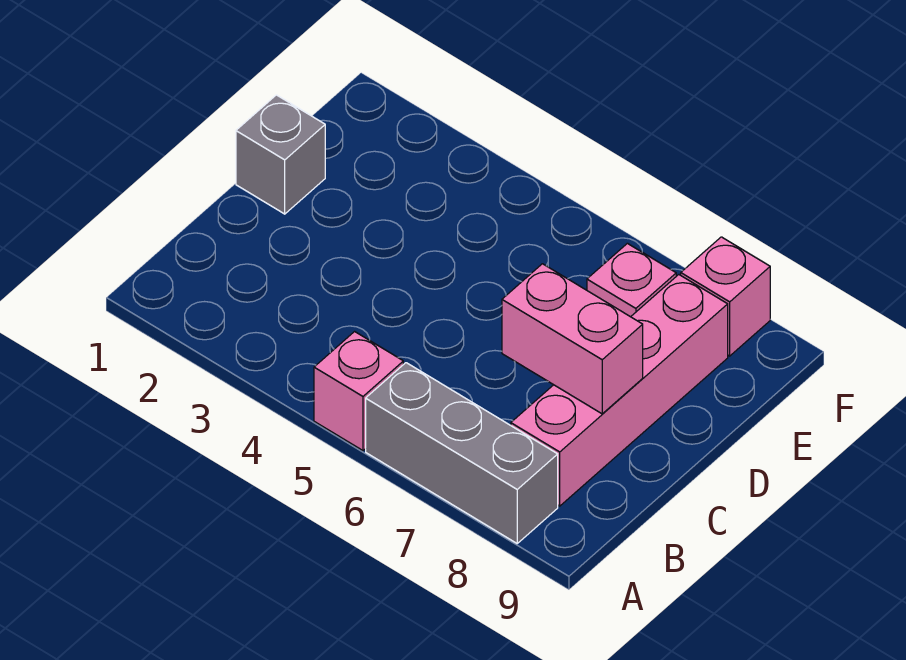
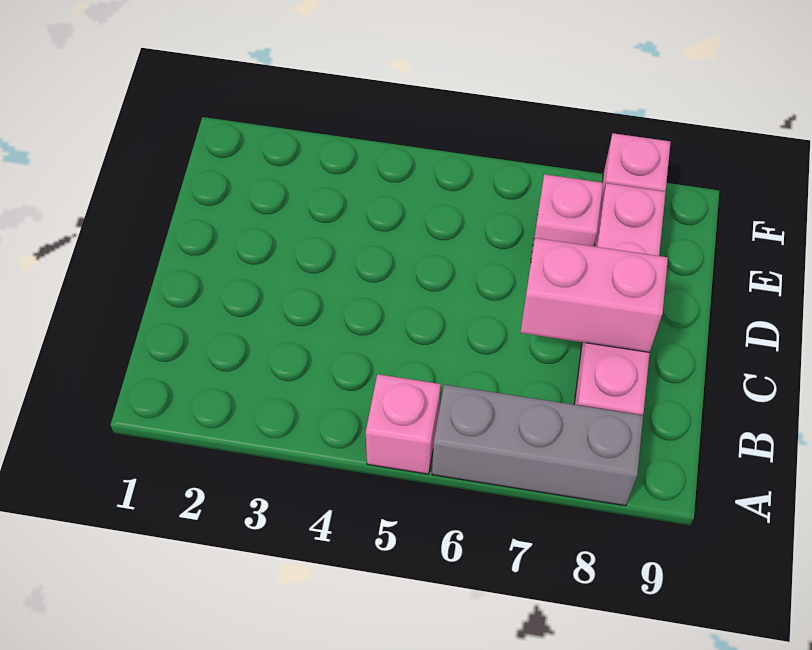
grey brick D1 level 1 -> none

